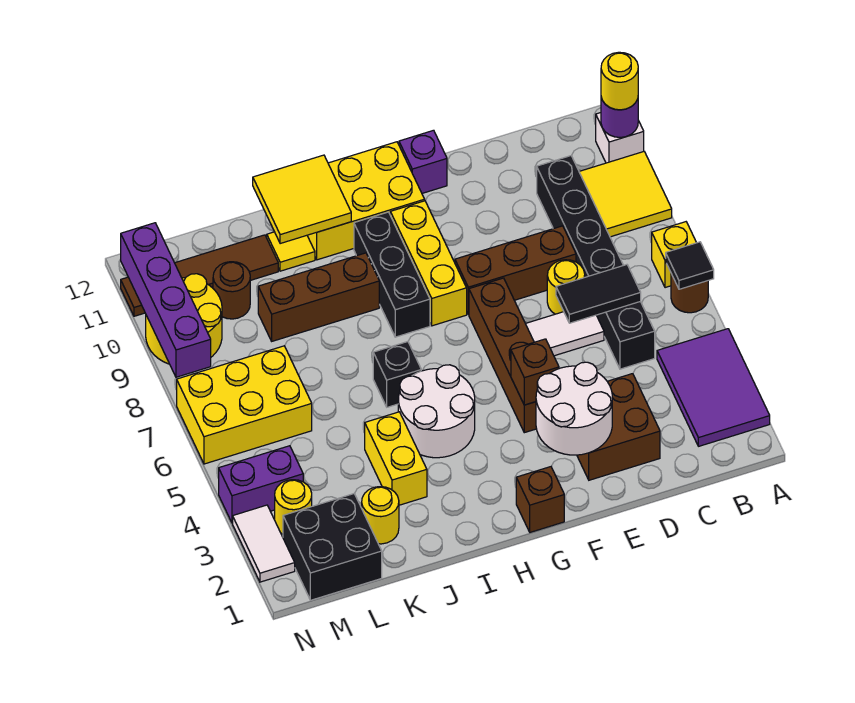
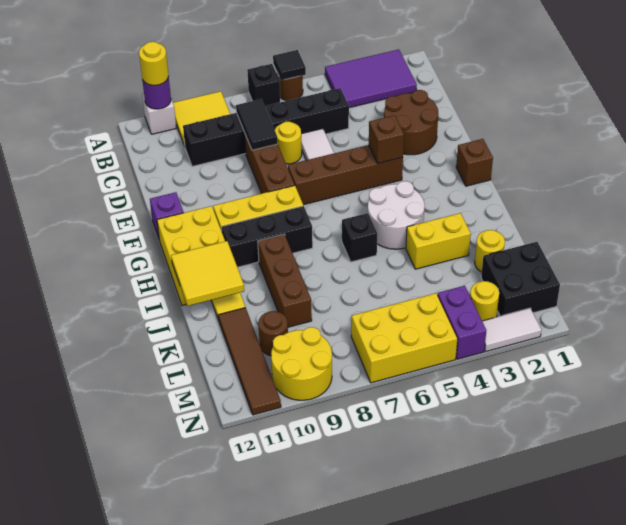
yellow brick A7 level 1 -> black brick A7 level 1
black tile C6:D6 level 2 -> black tile C8:D8 level 2
brown brick D2:E3 level 1 -> brown round brick D2:E3 level 1
white round brick E2:F3 level 2 -> none
yellow brick L6:N7 level 1 -> yellow brick M5:N7 level 1
purple brick N8:N11 level 2 -> none

